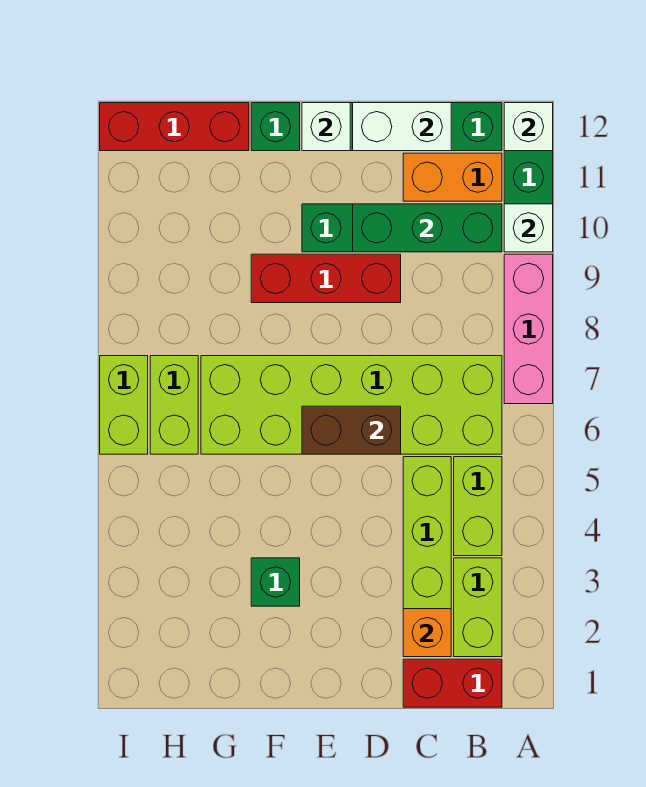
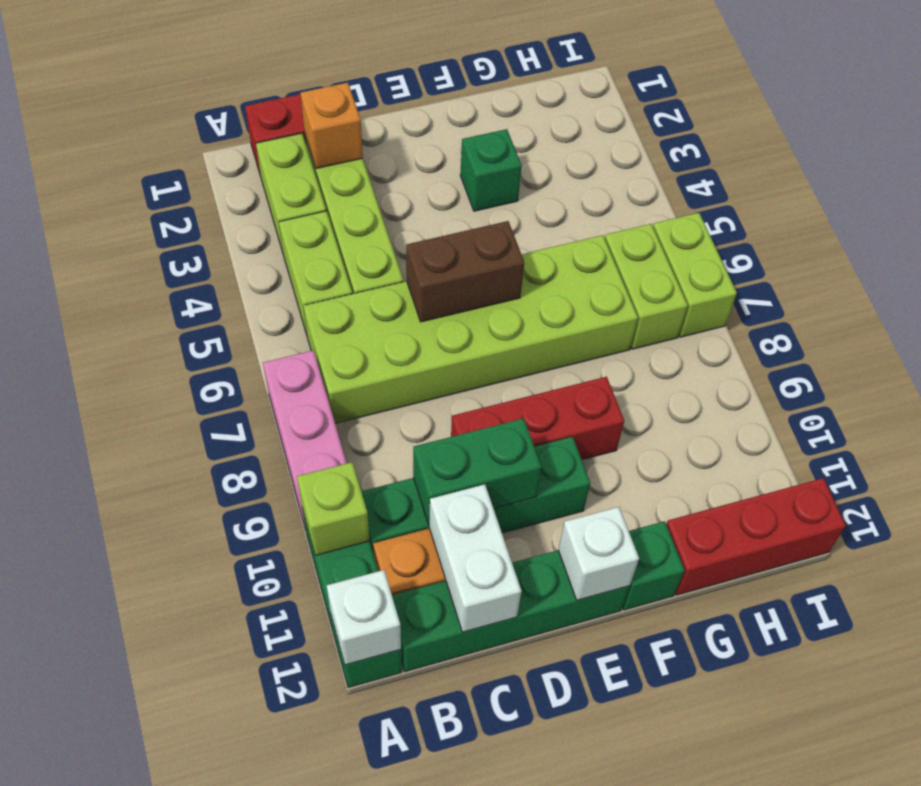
white brick A10 level 2 -> lime brick A10 level 2
green brick B10:D10 level 2 -> green brick C10:D10 level 2
white brick C12:D12 level 2 -> white brick C11:C12 level 2

